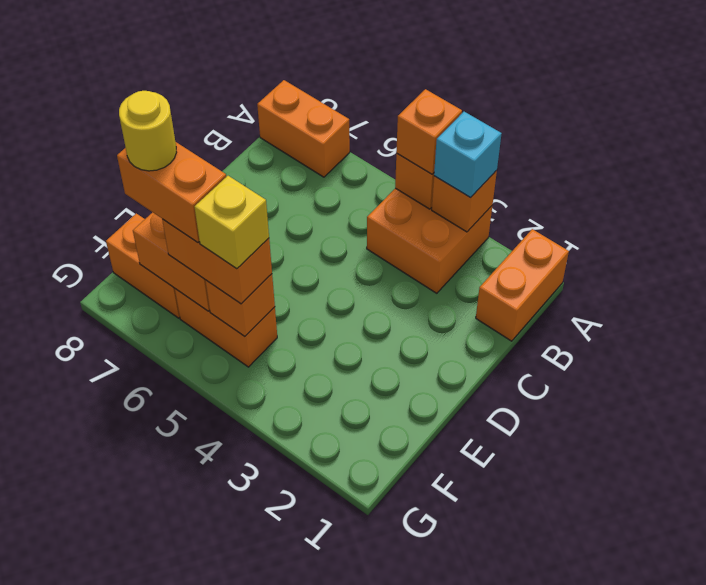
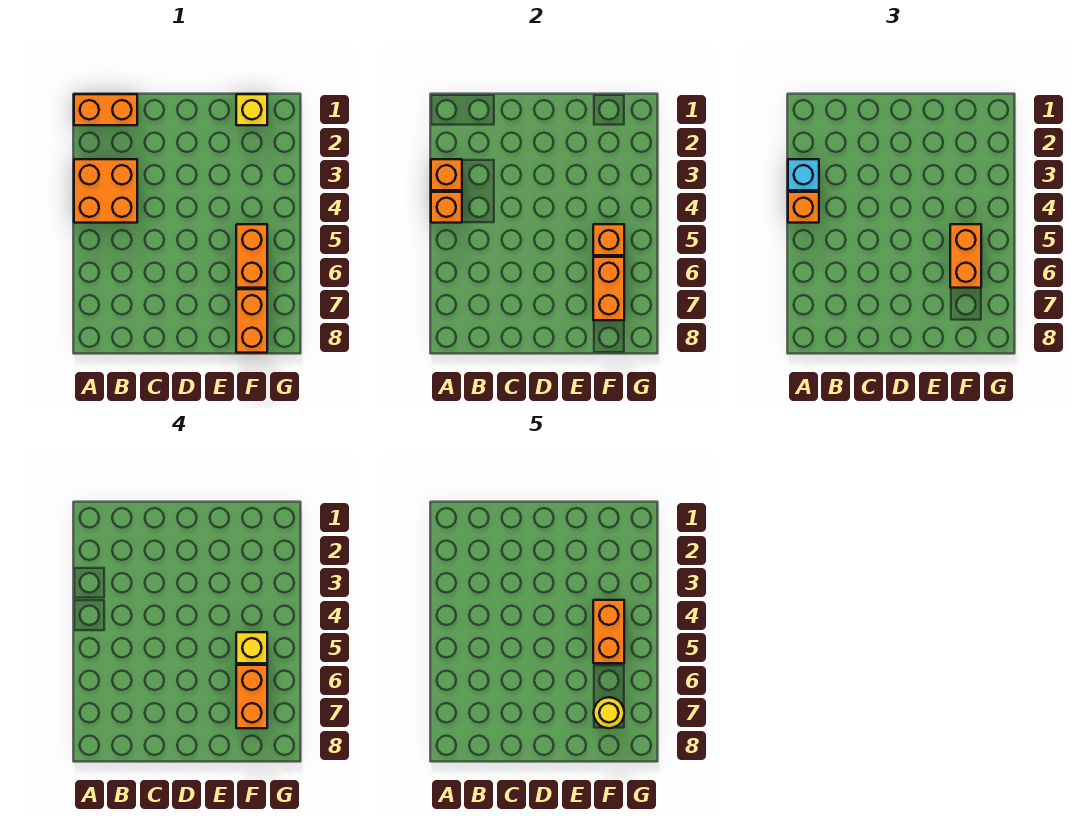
orange brick A7:A8 level 1 -> orange brick F4:F5 level 5
none -> yellow brick F1 level 1

